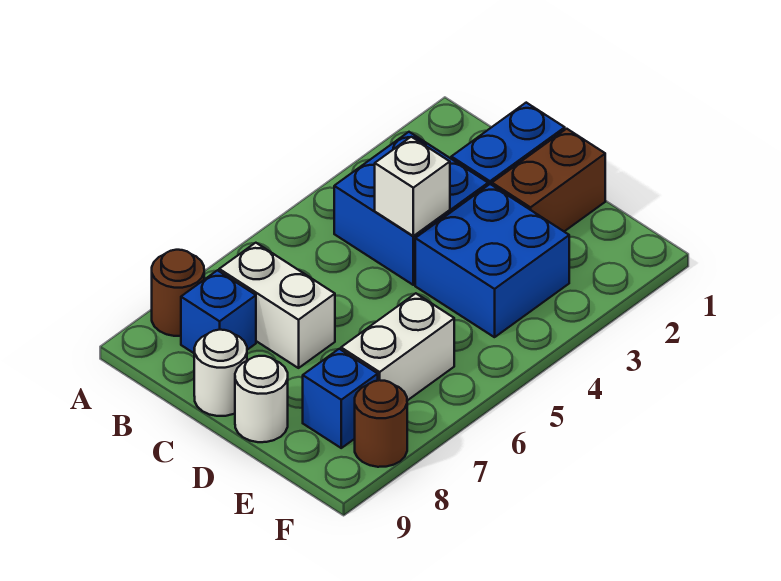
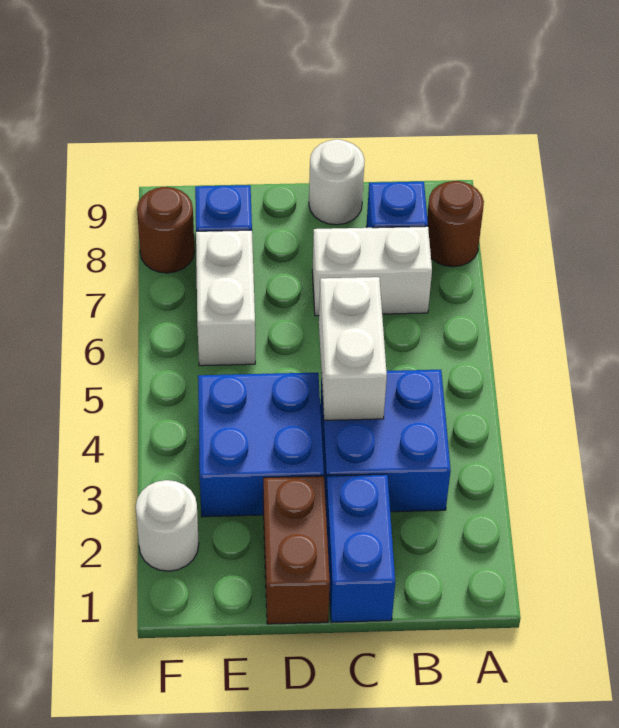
white brick C4 level 2 -> white brick C4:C5 level 2
white round brick D9 level 1 -> white round brick F2 level 1

